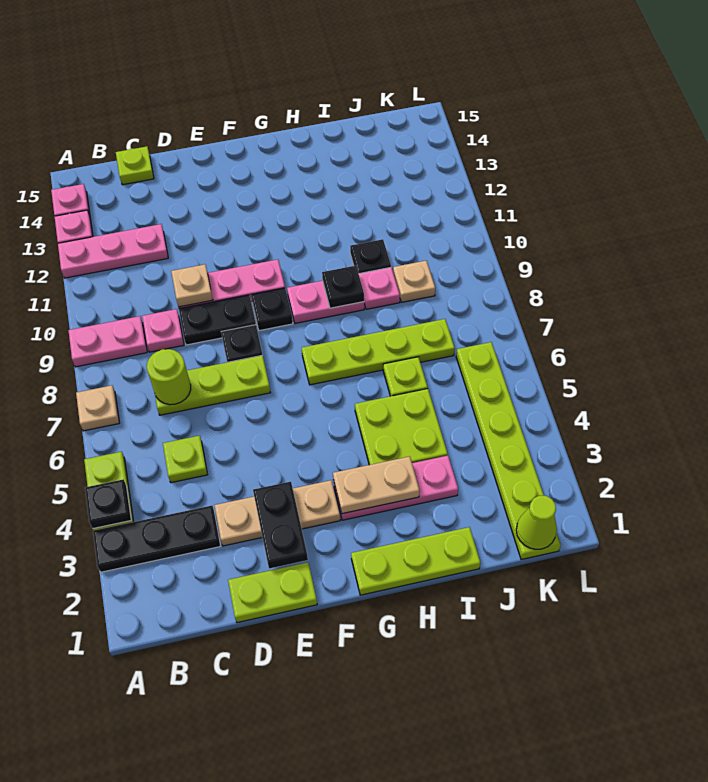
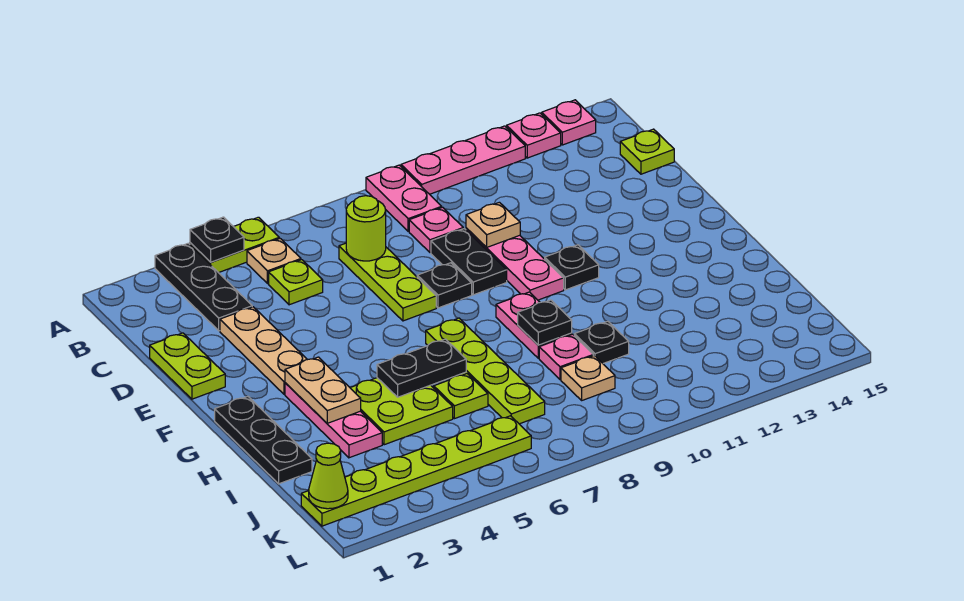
tan plate A7 level 1 -> tan plate B5 level 1
pink plate A12:C12 level 1 -> pink plate A10:A12 level 1
black plate E2:E3 level 2 -> black plate H5:H6 level 2
black plate F9 level 1 -> black plate F11 level 1
lime plate G1:I1 level 1 -> black plate G1:I1 level 1

